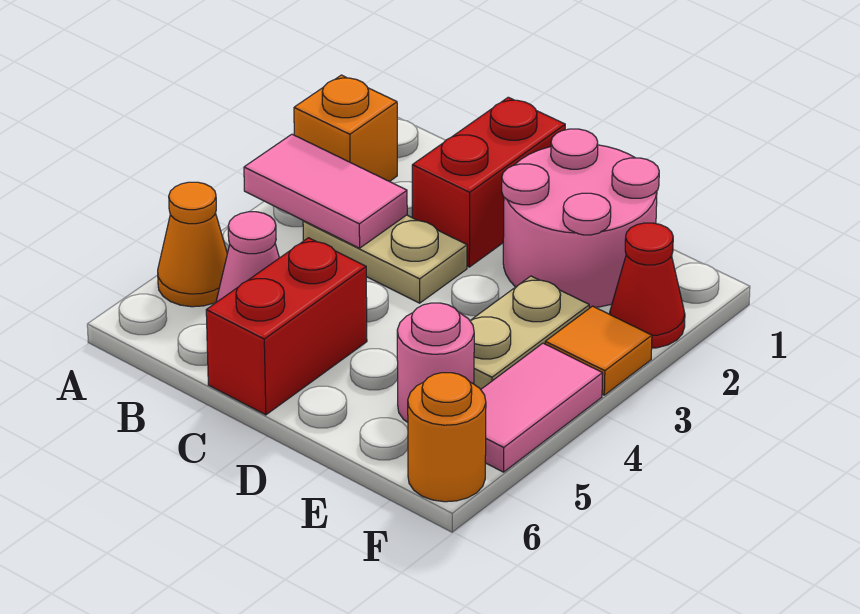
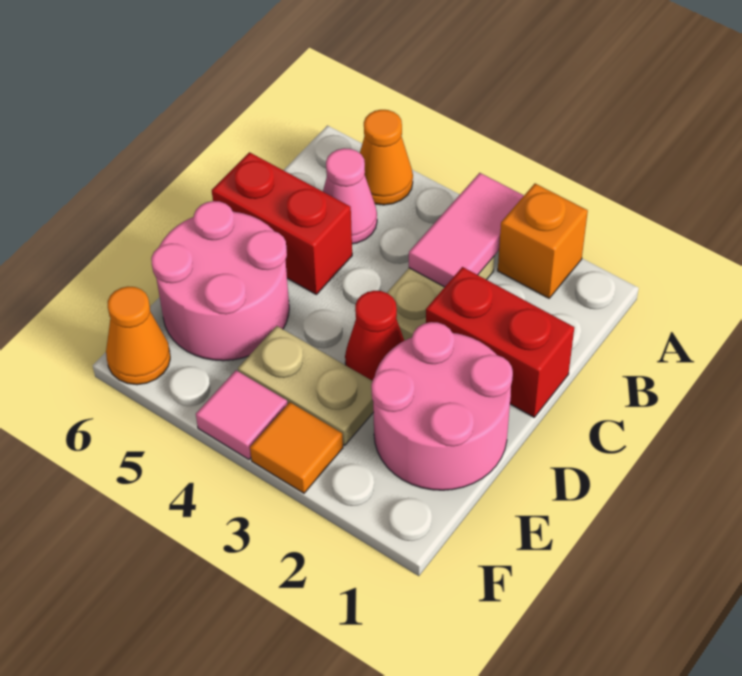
pink round brick E5 level 1 -> pink round brick D5:E6 level 1
red cone F2 level 1 -> red cone D3 level 1
pink tile F4:F5 level 1 -> pink tile F4 level 1
orange round brick F6 level 1 -> orange cone F6 level 1

